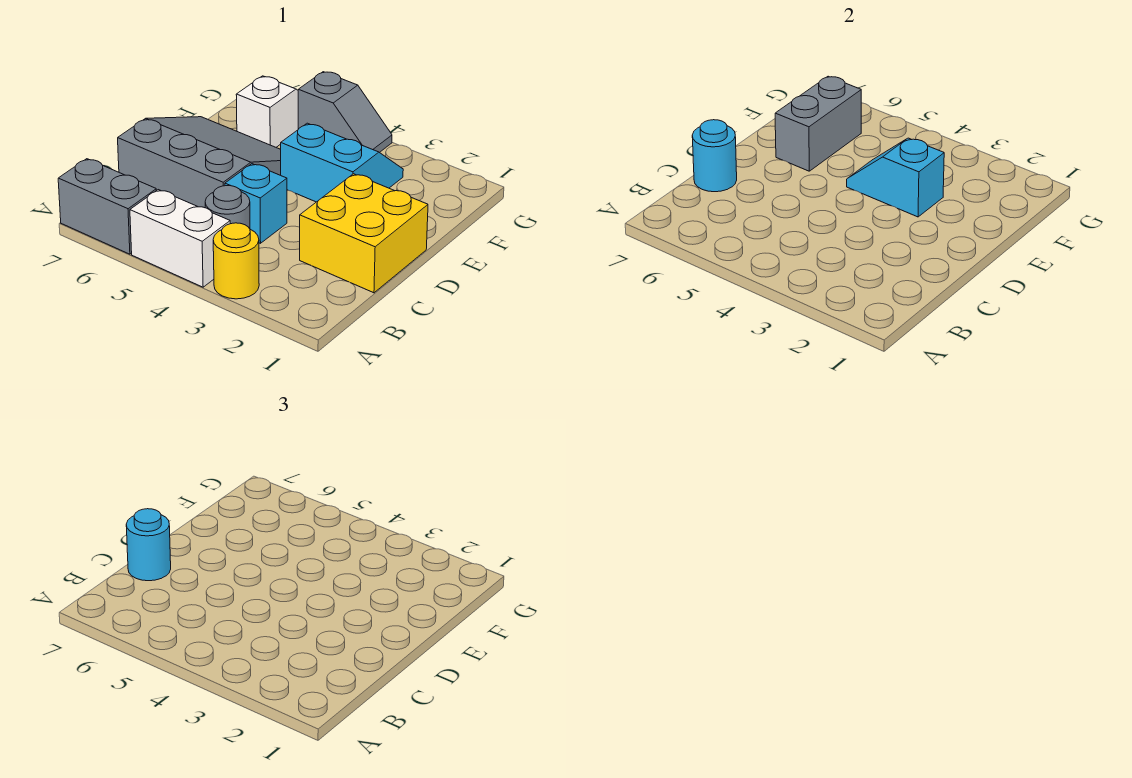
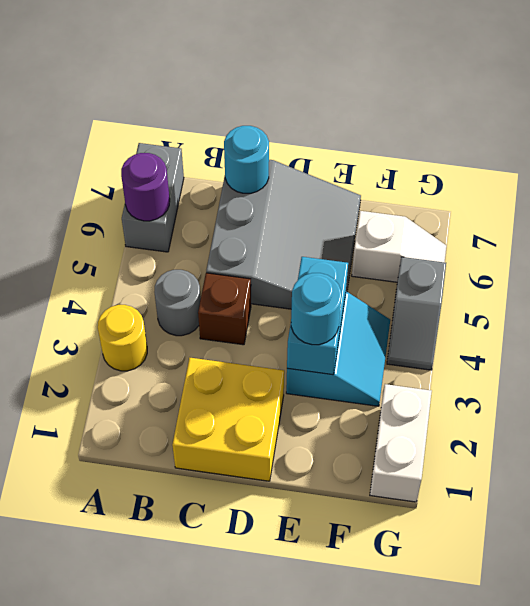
white brick A4:A5 level 1 -> white brick G1:G2 level 1
none -> purple round brick A6 level 2
cyan brick C4 level 1 -> brown brick C4 level 1
cyan round brick C7 level 3 -> cyan round brick E3 level 3
cyan slope E3:E4 level 2 top 3 -> cyan brick E3:E4 level 2
grey brick E6:F6 level 2 -> none

